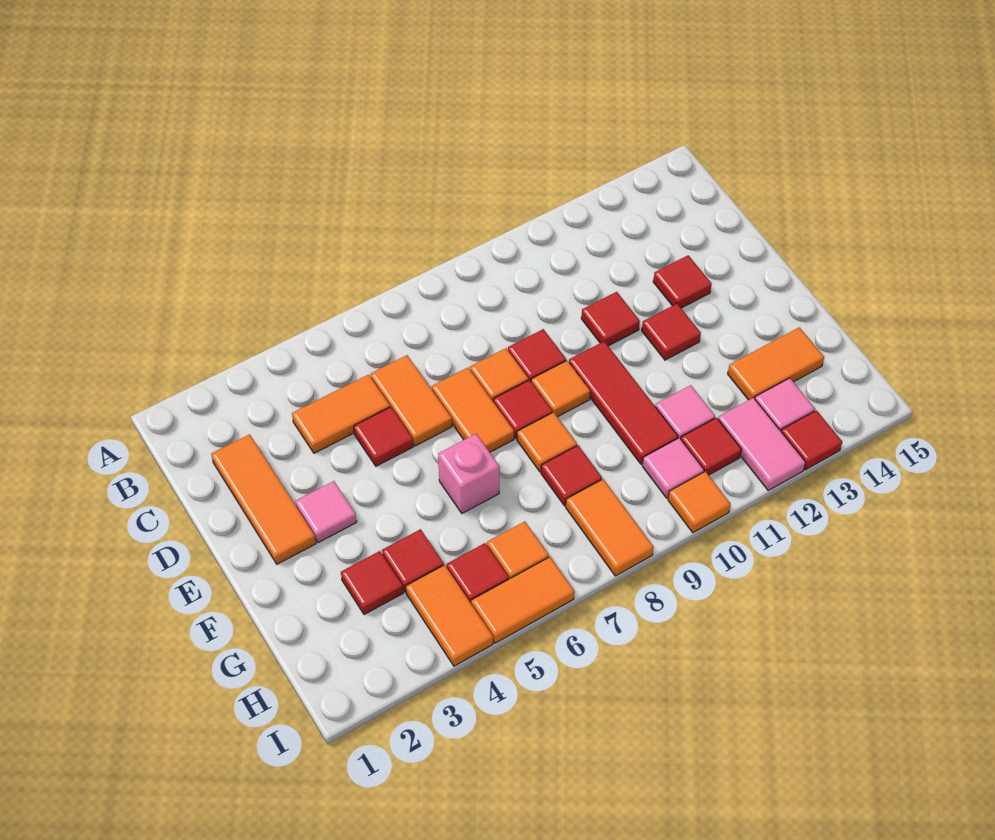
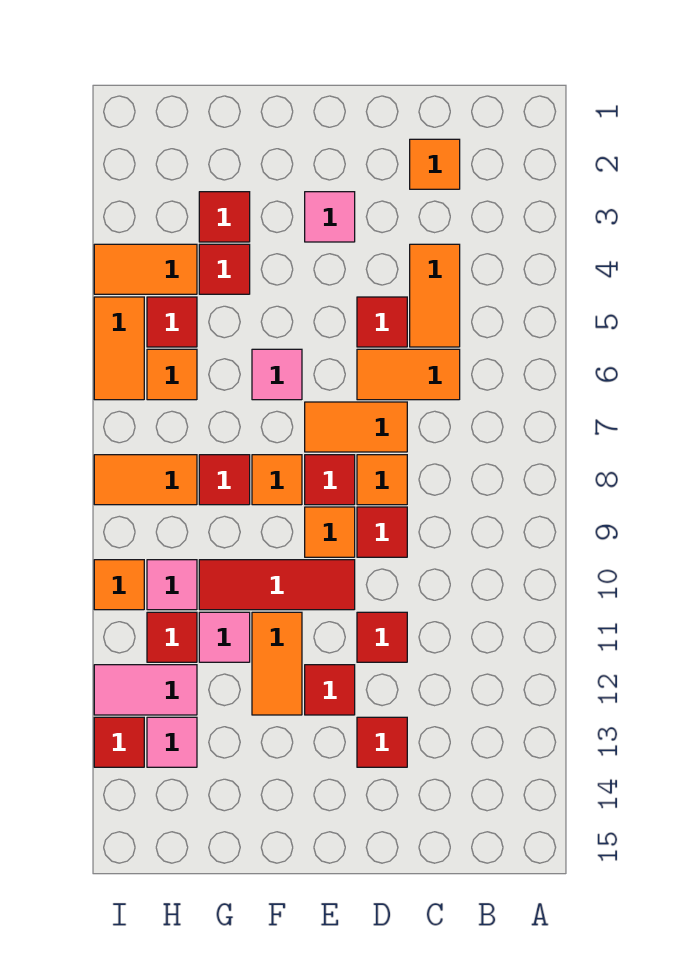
orange tile C2:E2 level 1 -> orange tile C2 level 1
pink brick F6 level 1 -> pink tile F6 level 1
orange tile G13:G14 level 1 -> orange tile F11:F12 level 1

